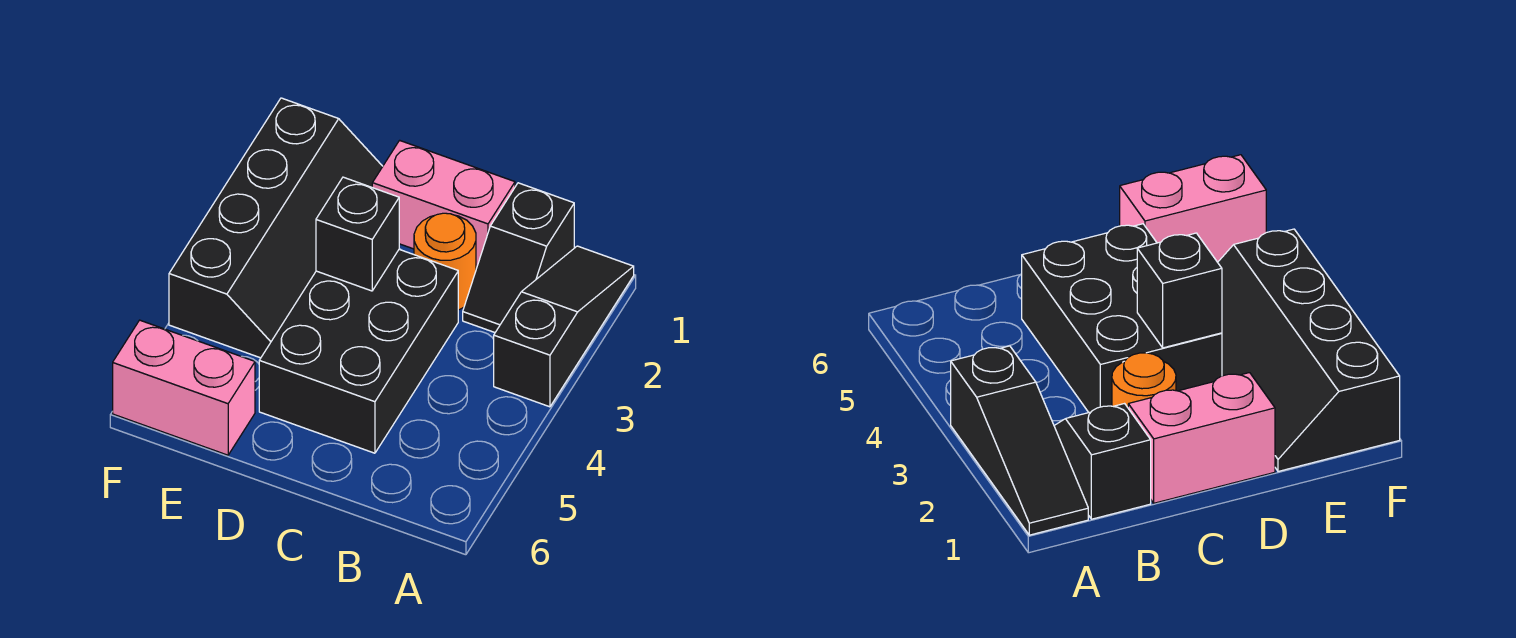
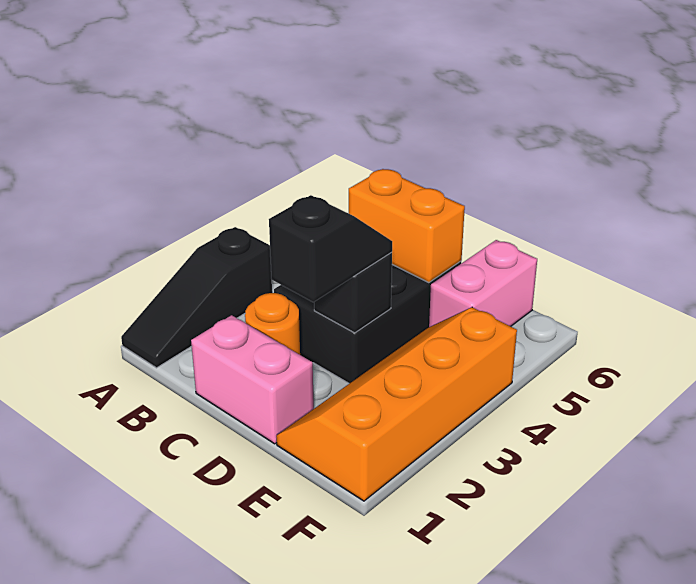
black slope B1:B2 level 1 top 1 -> black slope D2:D3 level 3 top 2
none -> orange brick C5:D5 level 2
black slope E1:F4 level 1 top F -> orange slope E1:F4 level 1 top F
pink brick E6:F6 level 1 -> pink brick E5:E6 level 1

